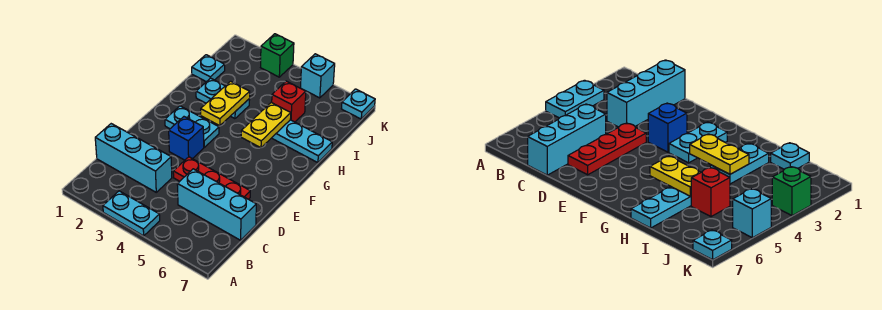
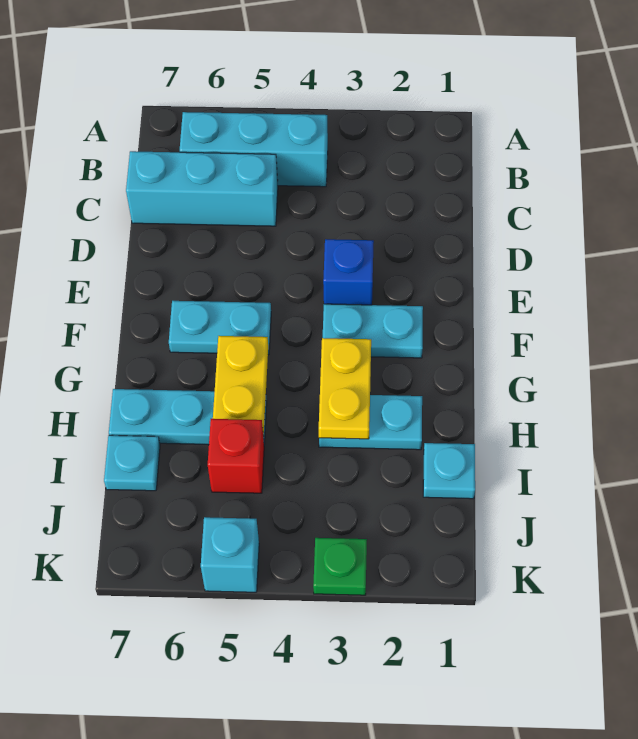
cyan plate A3:A4 level 1 -> cyan plate F5:F6 level 1
cyan brick C1:C3 level 1 -> cyan brick B4:B6 level 1
red plate D4:D6 level 1 -> none
green brick K3 level 1 -> green plate K3 level 1
cyan plate K7 level 1 -> cyan plate I7 level 1

